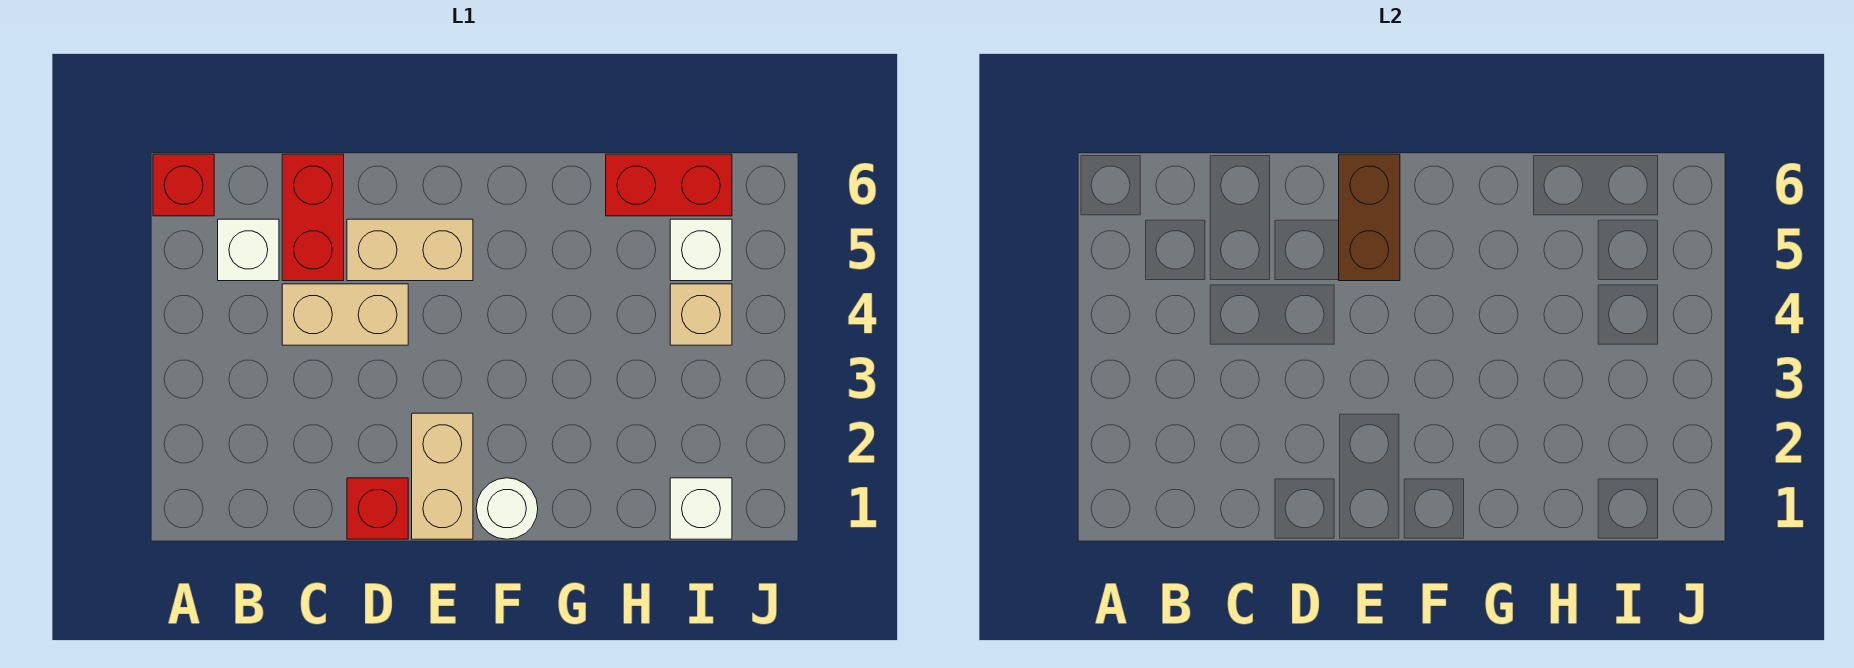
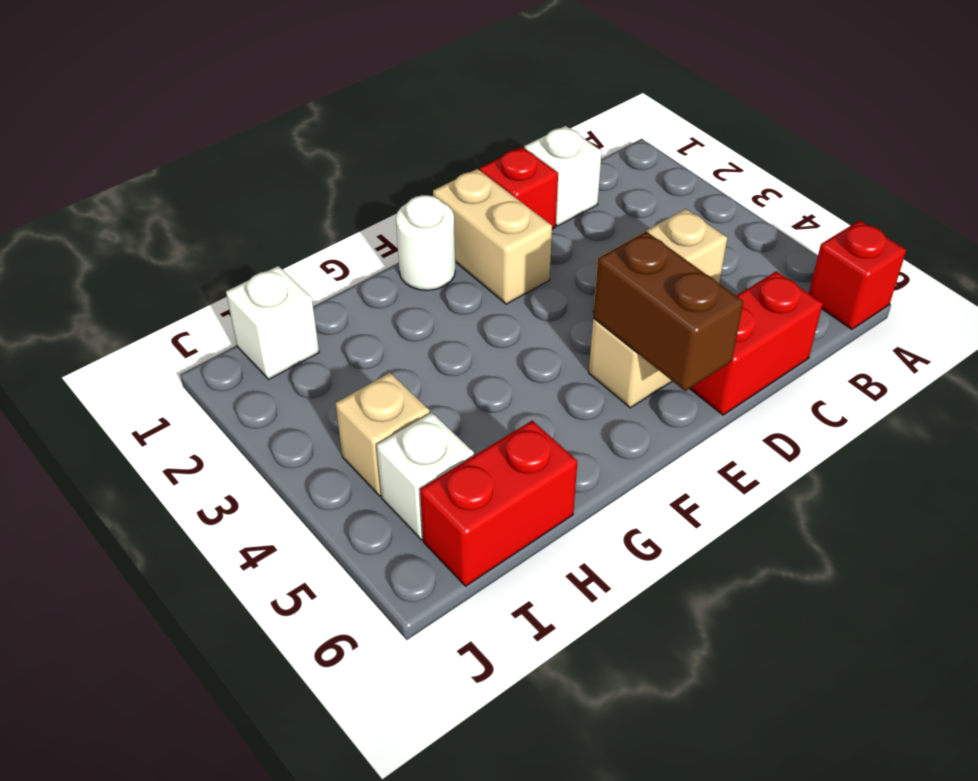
white brick B5 level 1 -> white brick C1 level 1
red brick C5:C6 level 1 -> red brick C6:D6 level 1

